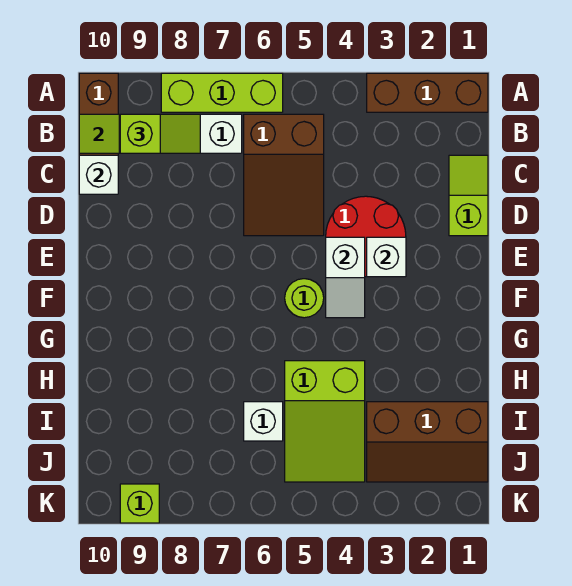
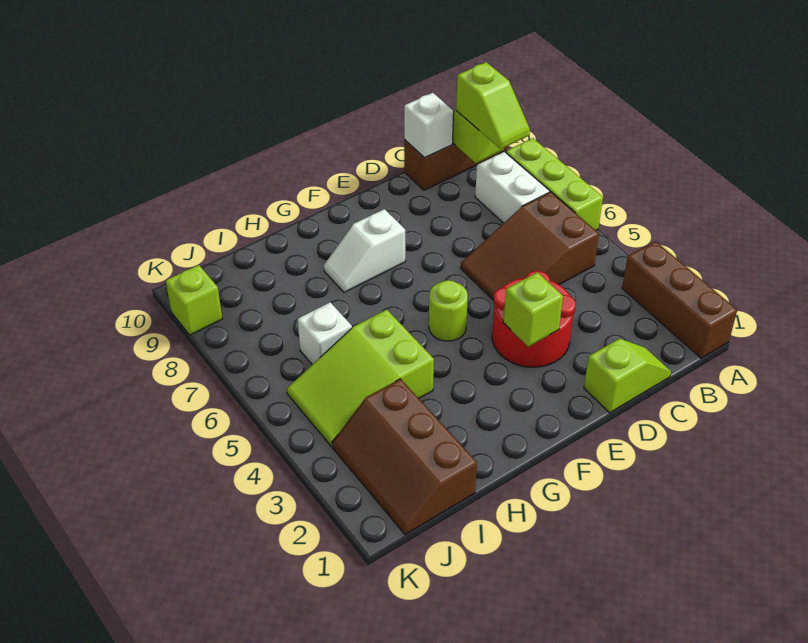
white brick E3 level 2 -> lime brick E3 level 2
white slope E4:F4 level 2 top E -> white slope F8:G8 level 1 top F

